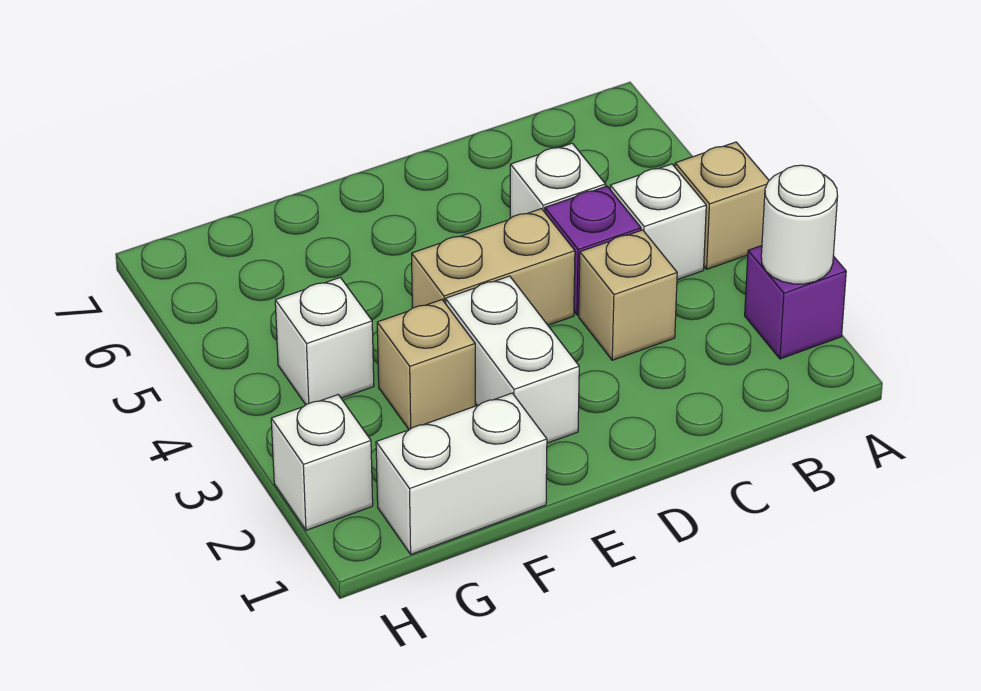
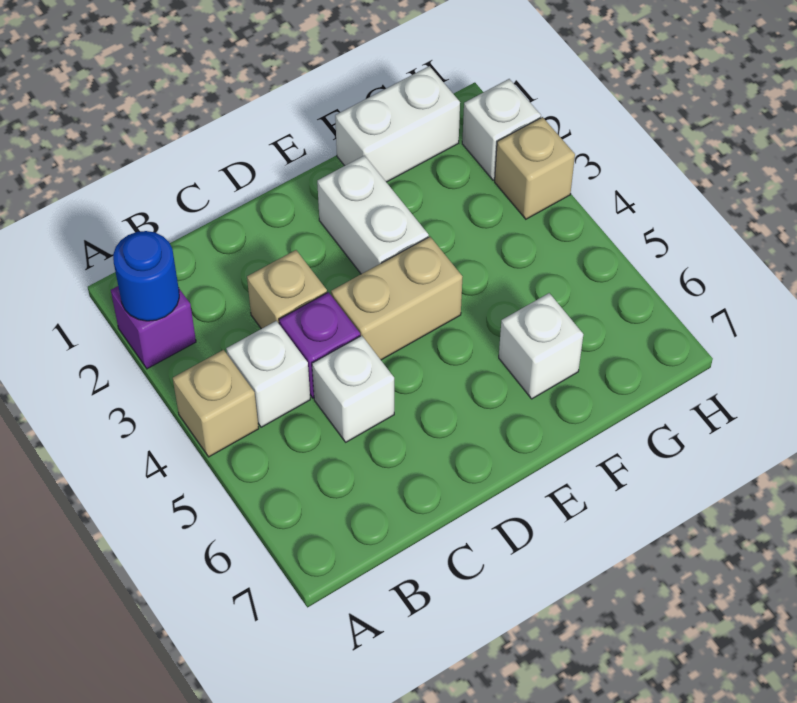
white round brick A2 level 2 -> blue round brick A2 level 2
tan brick F3 level 1 -> tan brick H3 level 1
white brick G4 level 1 -> white brick F6 level 1

